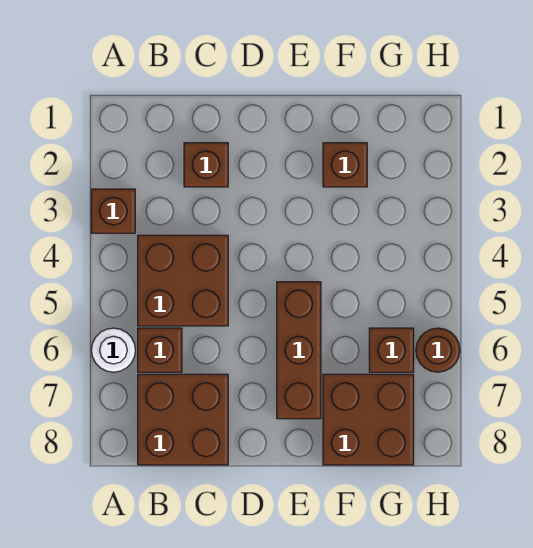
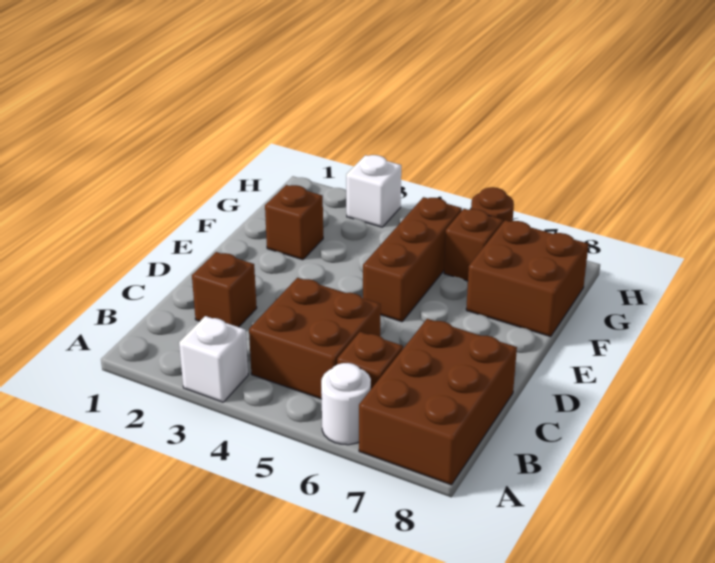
brown brick A3 level 1 -> white brick A3 level 1
brown brick B7:C8 level 1 -> brown brick A7:C8 level 1
brown brick E5:E7 level 1 -> brown brick E5:G5 level 1
none -> white brick H3 level 1

